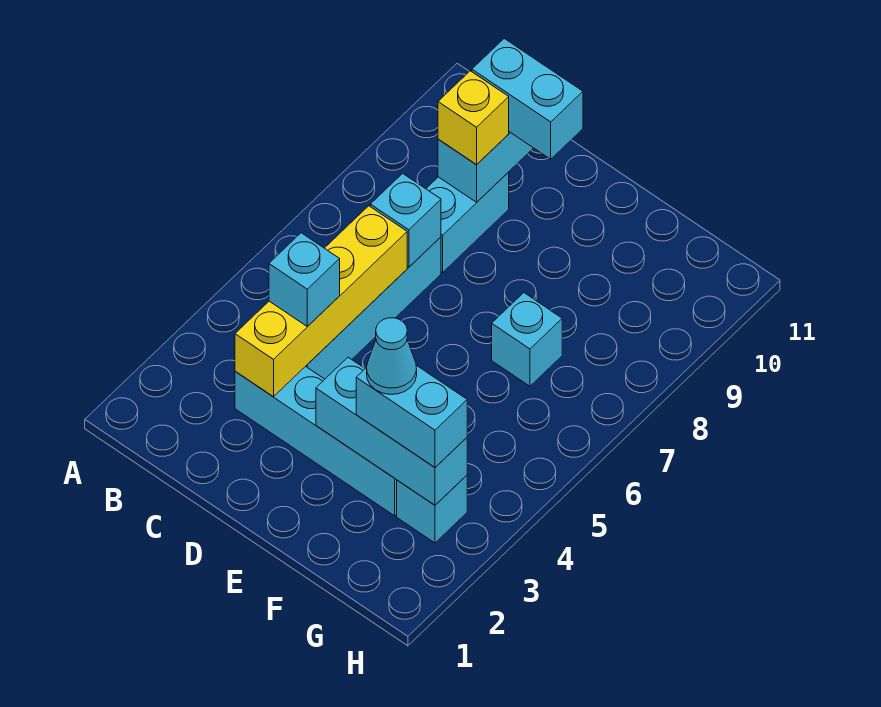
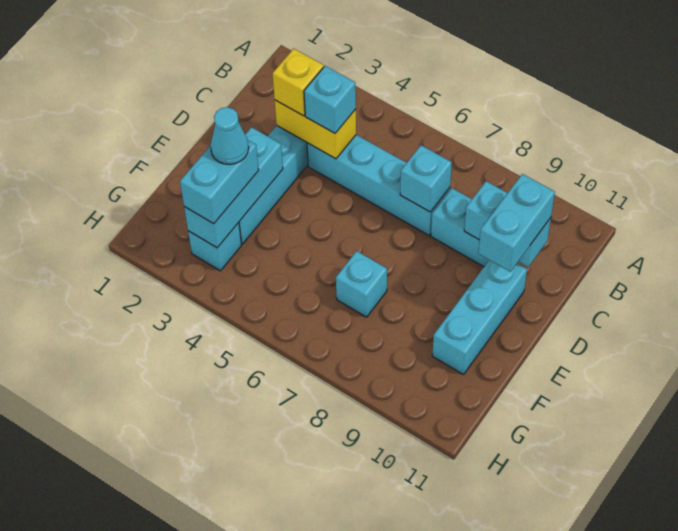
yellow brick C3:C6 level 2 -> yellow brick C3:C4 level 2
yellow brick C9 level 3 -> yellow brick C3 level 3
none -> cyan brick D10:F10 level 1

